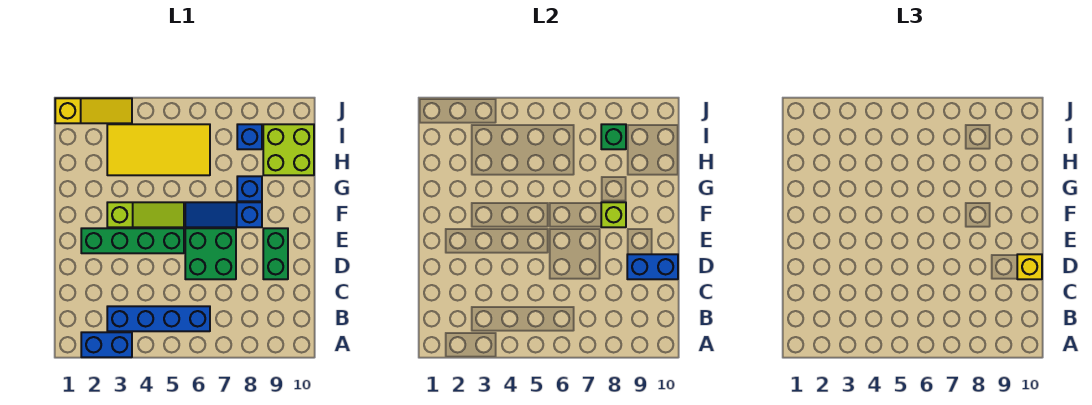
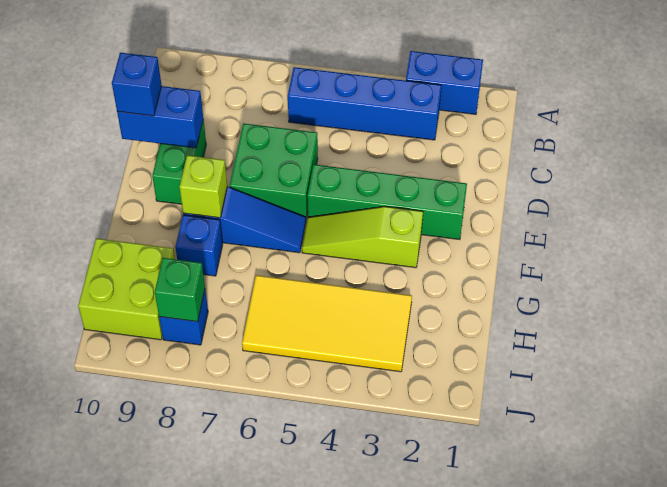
yellow brick D10 level 3 -> blue brick D10 level 3
yellow slope J1:J3 level 1 top 1 -> none

